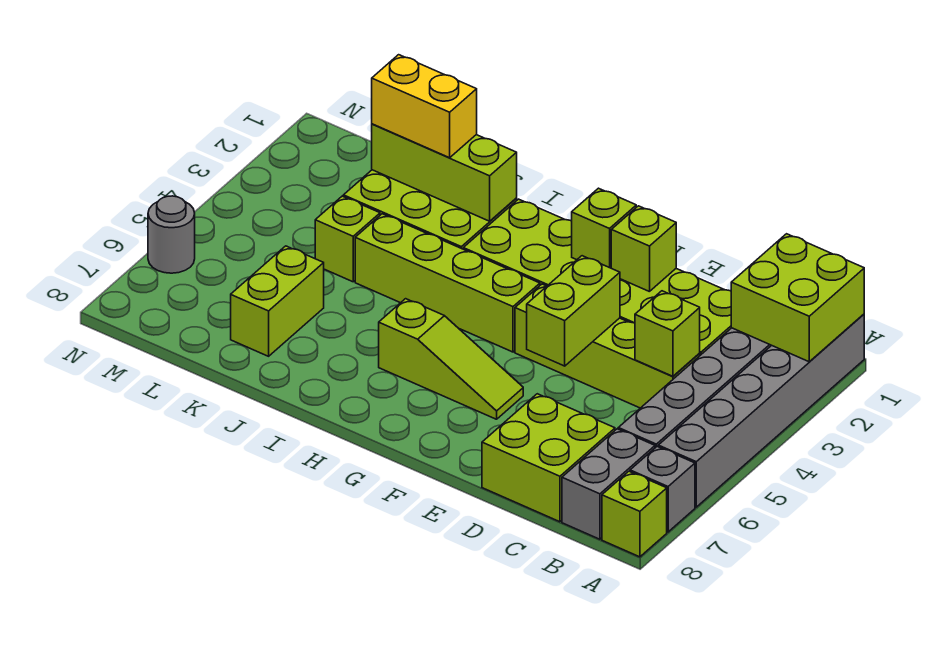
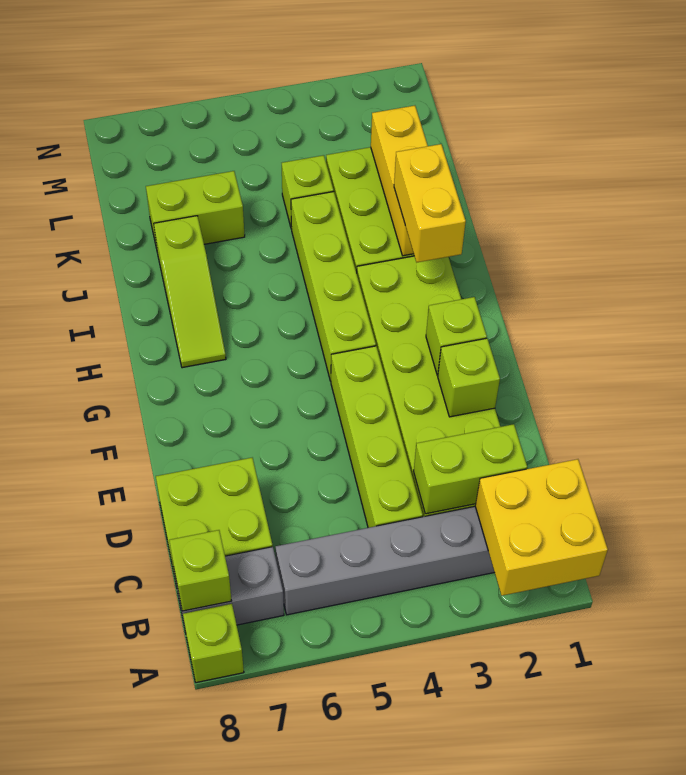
grey brick A1:A6 level 1 -> none
lime brick A1:B2 level 2 -> yellow brick A1:B2 level 2
grey brick A7 level 1 -> none
lime brick C4 level 2 -> lime brick B8 level 2
lime brick E4:E5 level 2 -> lime brick C2:C3 level 2
lime slope F6:H6 level 1 top H -> lime slope H7:J7 level 1 top J
lime brick I2:K2 level 2 -> yellow brick I2:K2 level 2
yellow brick J2:K2 level 3 -> yellow brick H2:I2 level 3
grey round brick N6 level 1 -> none

